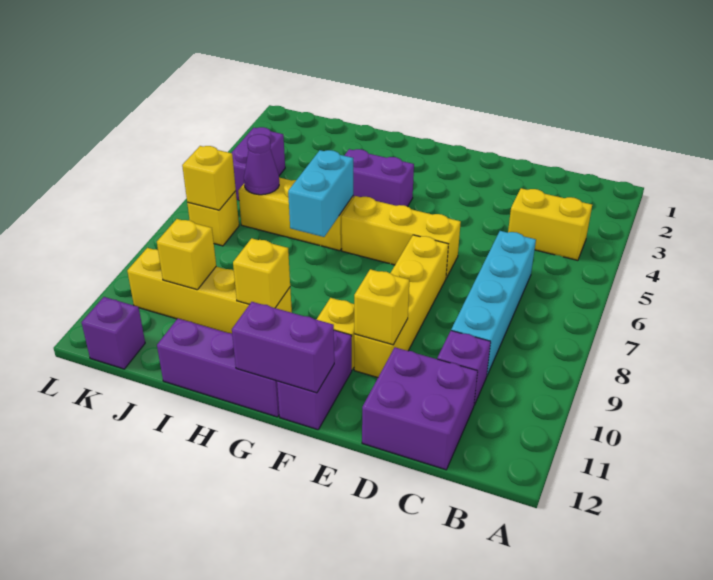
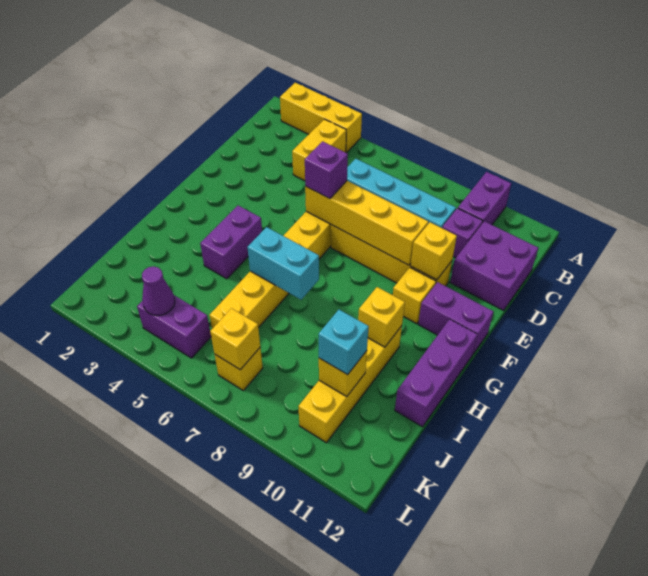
none -> yellow brick A2:A4 level 1
none -> yellow brick E6:E9 level 2
purple brick F12:G12 level 2 -> purple brick A10:B10 level 1
purple cone J6 level 2 -> purple cone K4 level 2
none -> cyan brick J10 level 3
purple brick K12 level 1 -> purple brick E6 level 3

